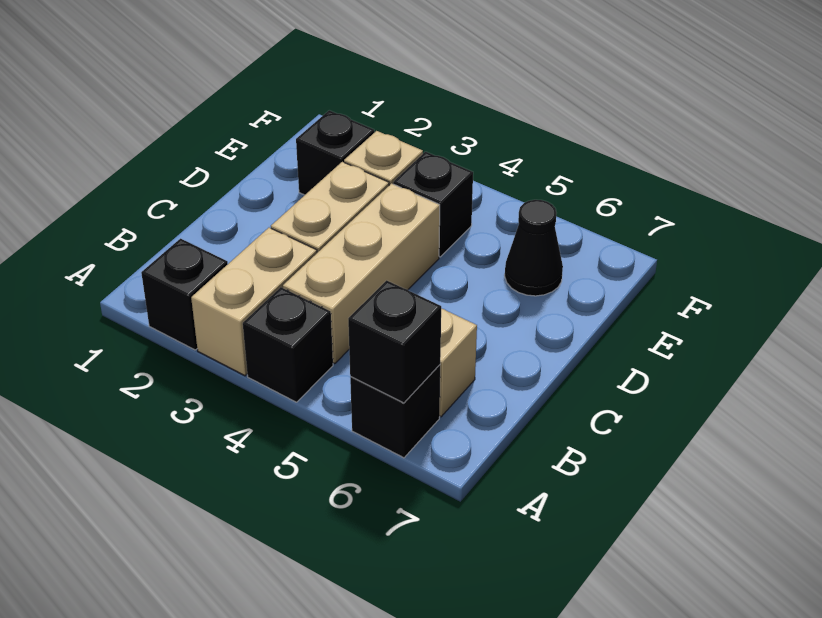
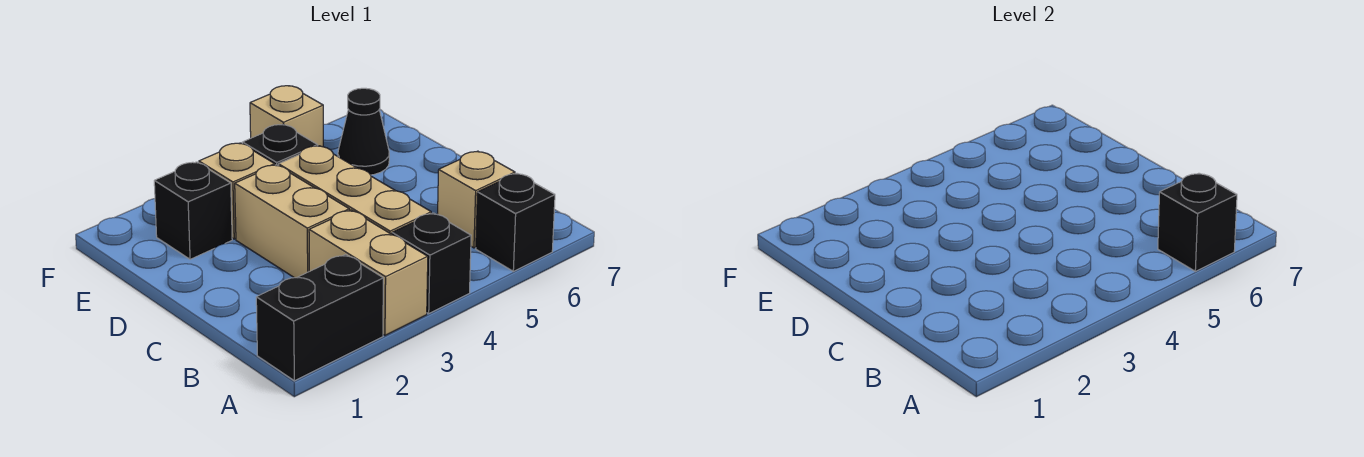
black brick A2 level 1 -> black brick A1:A2 level 1
none -> tan brick F5 level 1

